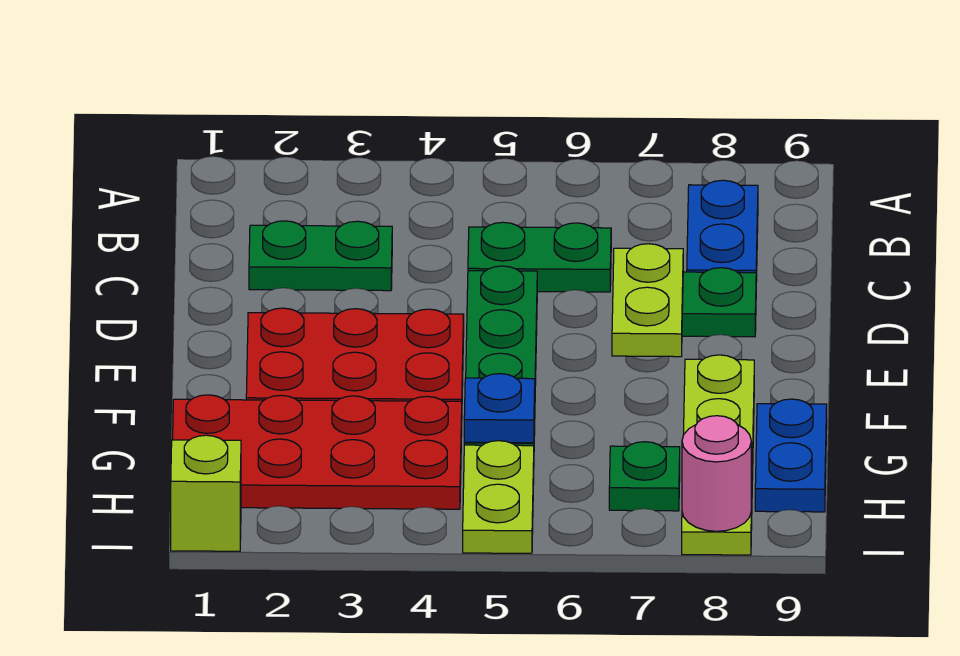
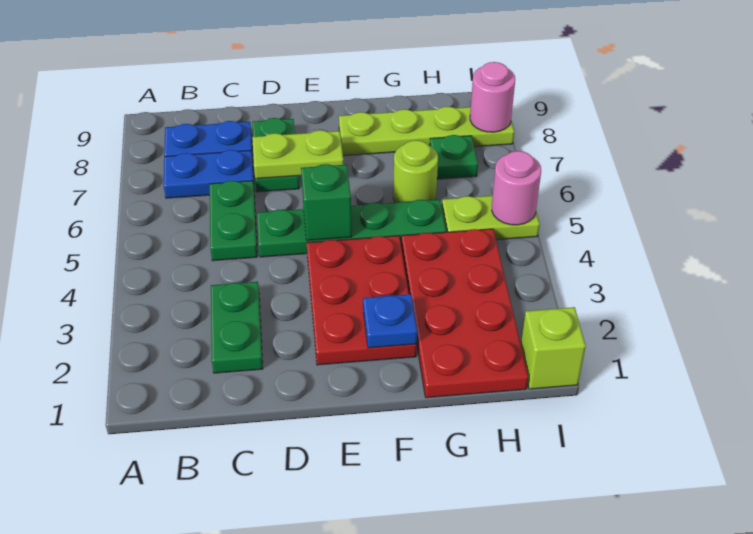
none -> green brick E5 level 2
blue plate G5 level 2 -> blue plate F2 level 2
none -> lime round brick G6 level 1
blue plate G9:H9 level 1 -> blue plate B7:C7 level 1
none -> pink round brick I5 level 2

